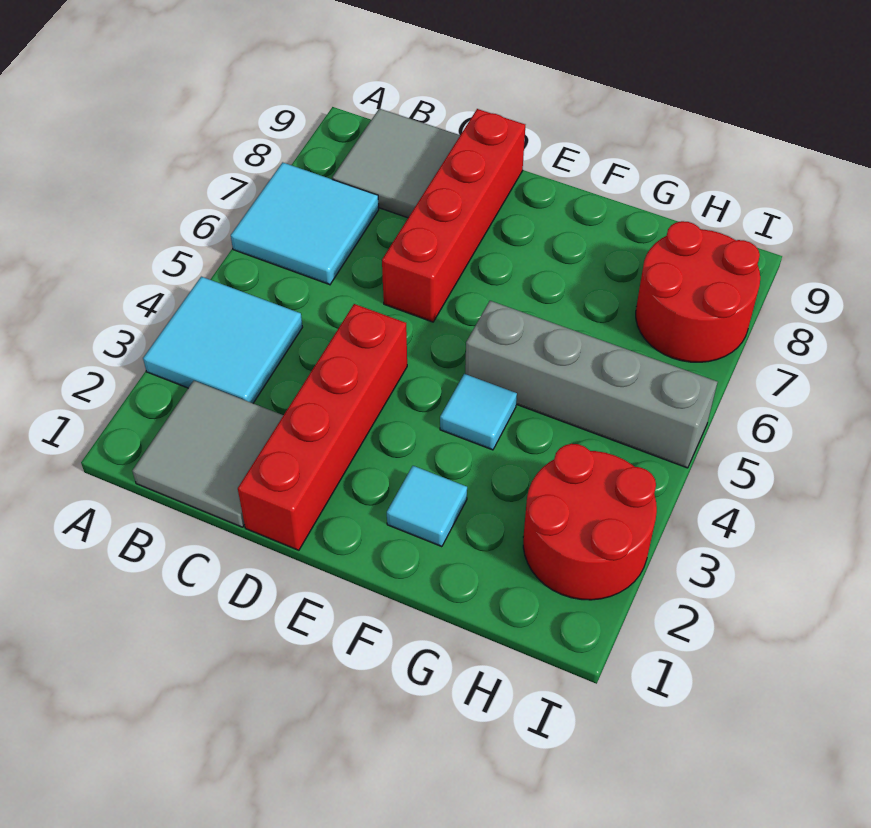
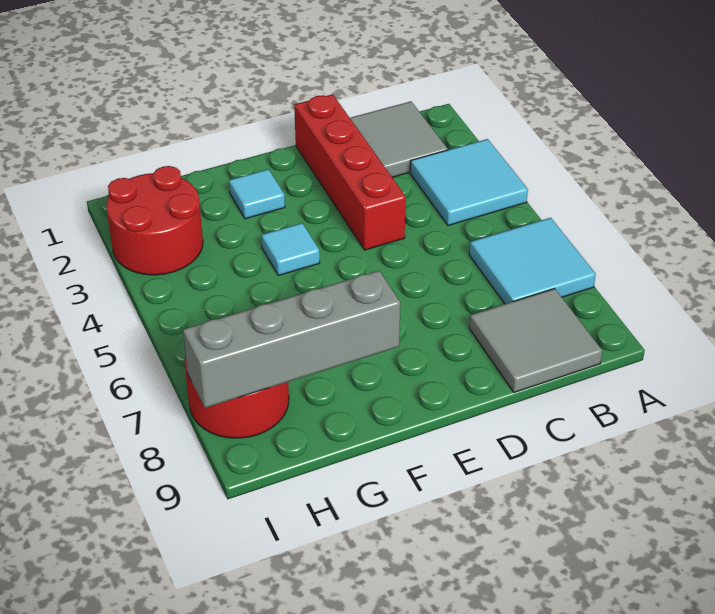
red brick D6:D9 level 1 -> none
grey brick F5:I5 level 1 -> grey brick F8:I8 level 2

